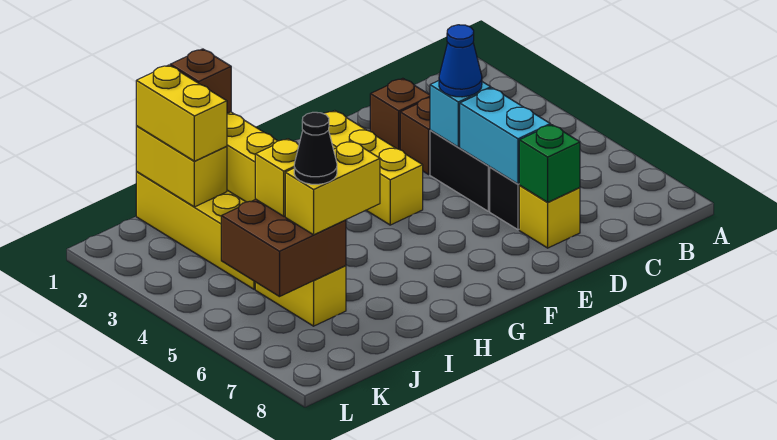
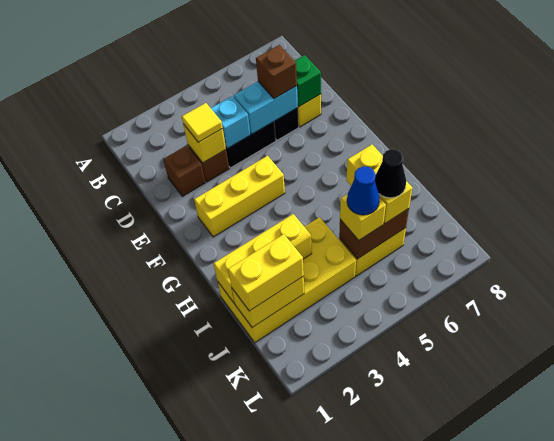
none -> yellow brick D3 level 2
none -> yellow tile D3 level 3
blue cone D4 level 3 -> blue cone J5 level 4
brown brick I1 level 3 -> brown brick D6 level 3
brown brick J5:K6 level 2 -> brown brick J5:J6 level 2

